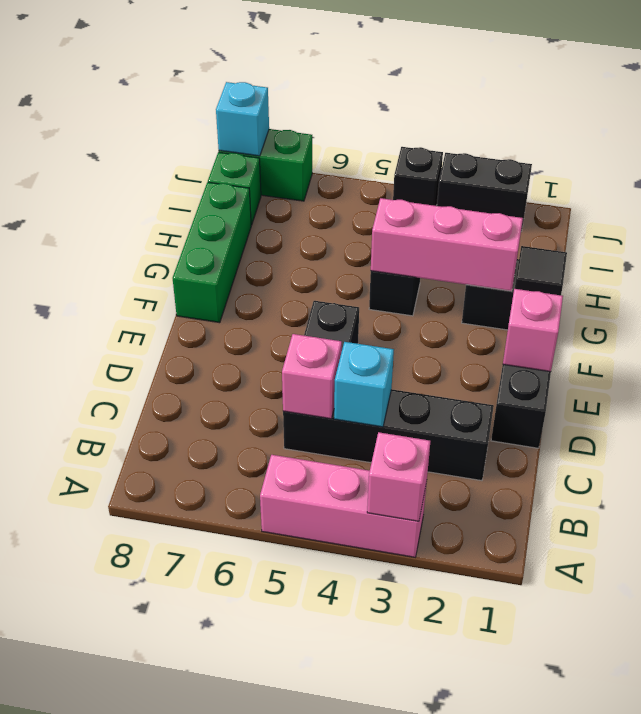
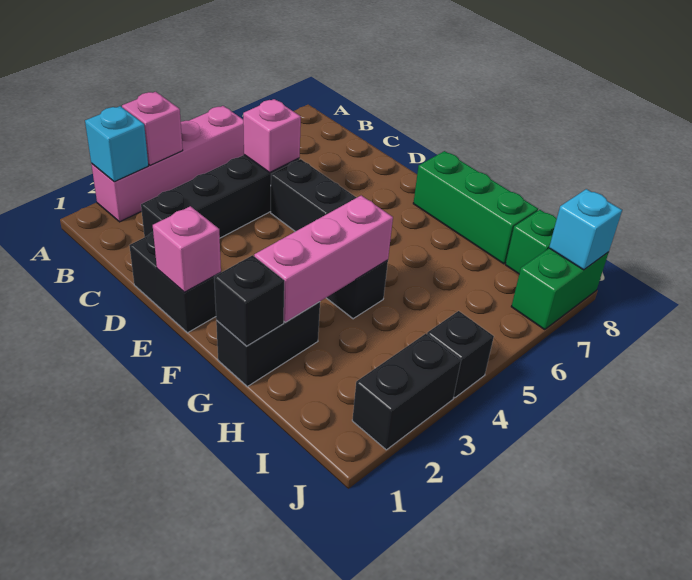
pink brick A3:A5 level 1 -> pink brick A2:A5 level 1
cyan brick C4 level 2 -> cyan brick A2 level 2
black tile G1 level 2 -> black brick G1 level 2

